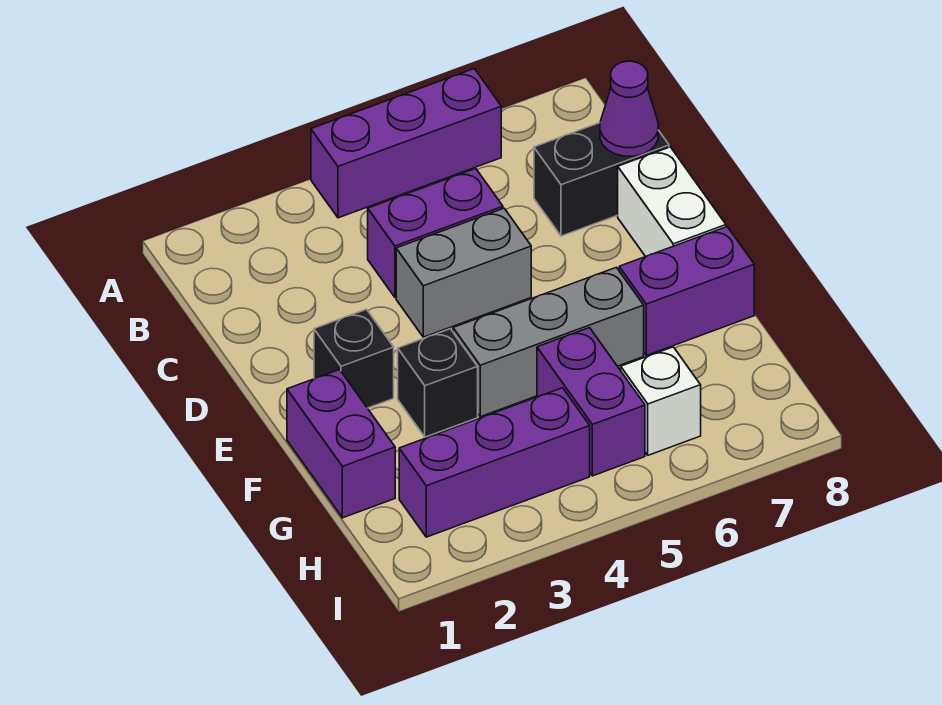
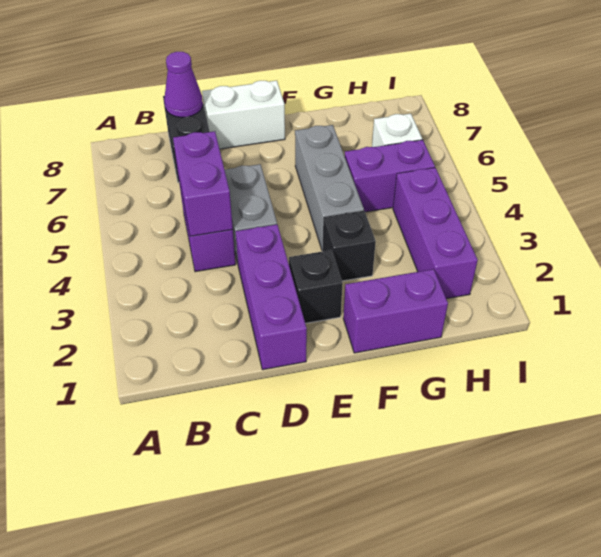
purple brick A4:A6 level 1 -> purple brick D1:D3 level 1
purple brick F7:F8 level 1 -> purple brick C4:C5 level 2

